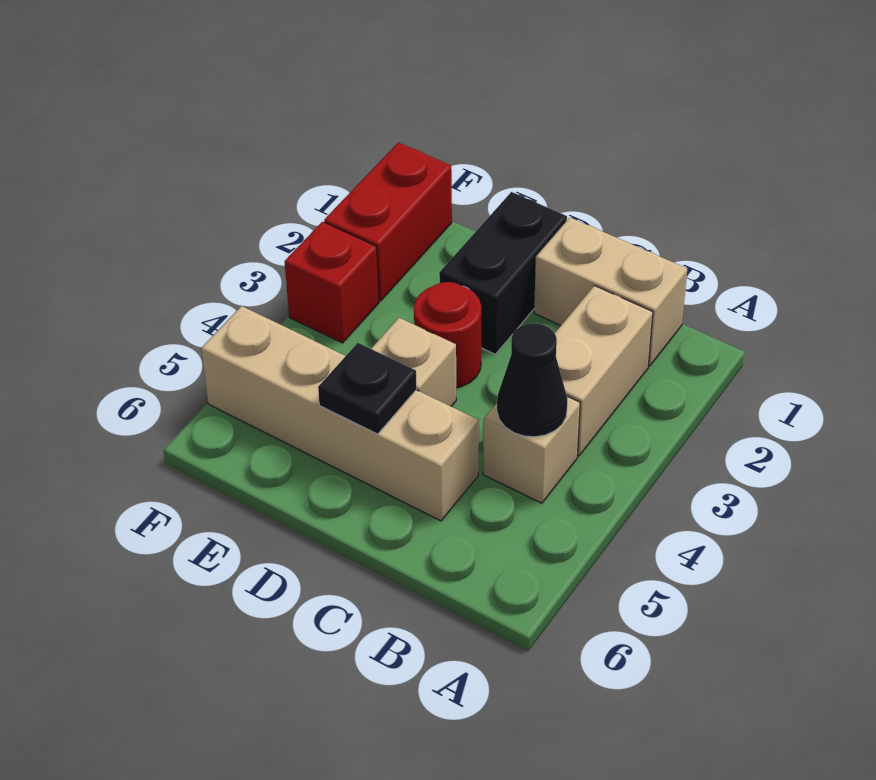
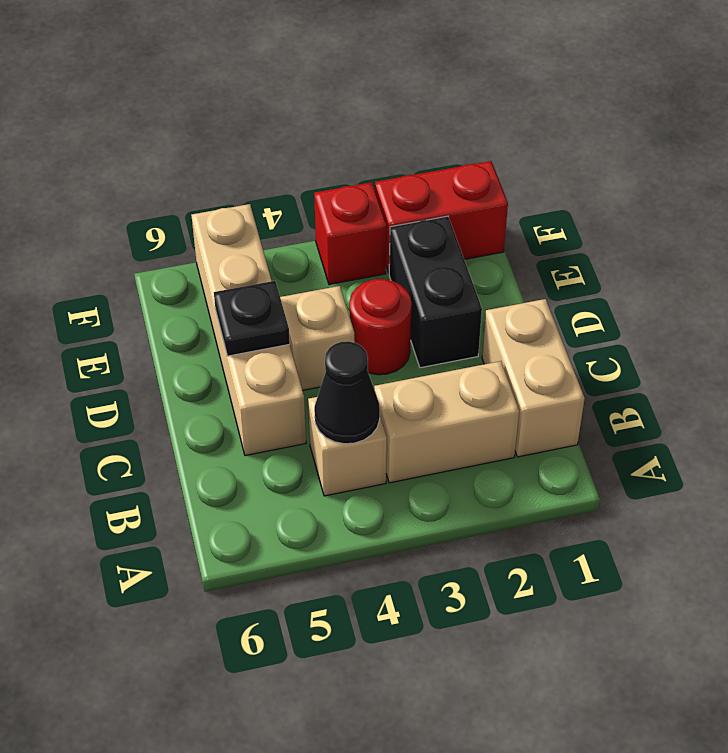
black brick D1:D2 level 1 -> black brick D2:E2 level 1

